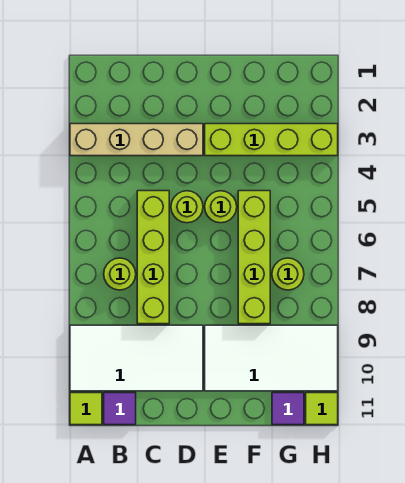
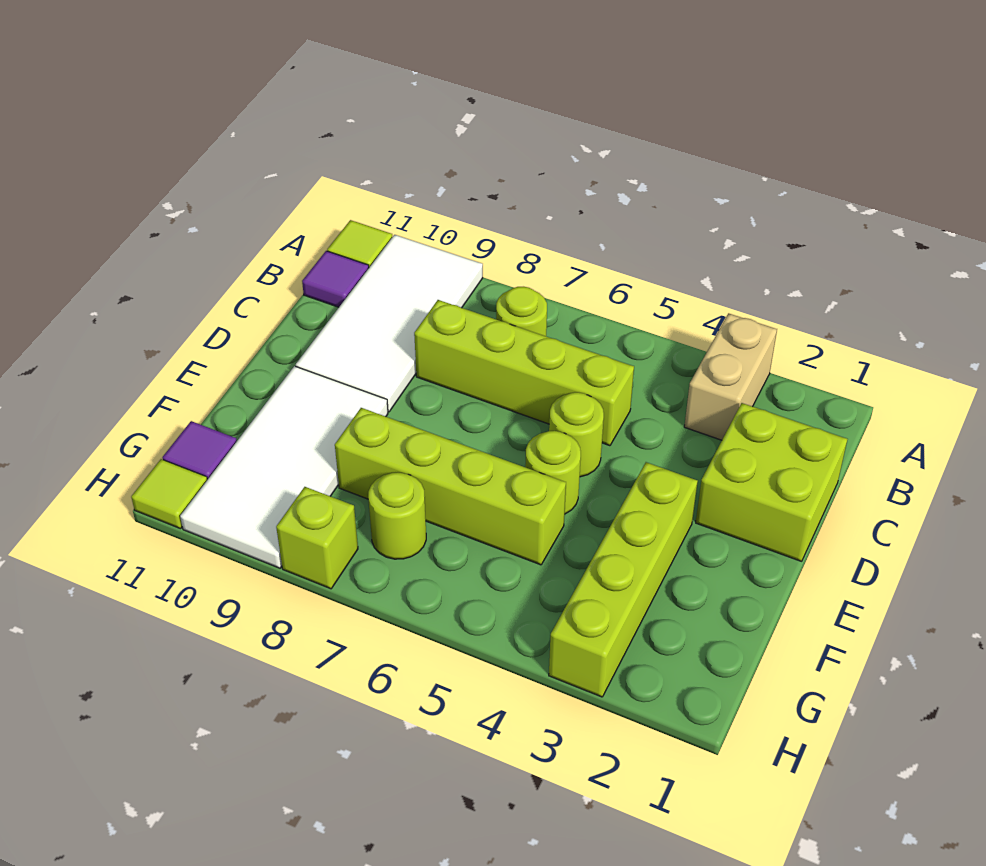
tan brick A3:D3 level 1 -> tan brick A3:B3 level 1
none -> lime brick C1:D2 level 1
none -> lime brick H8 level 1

